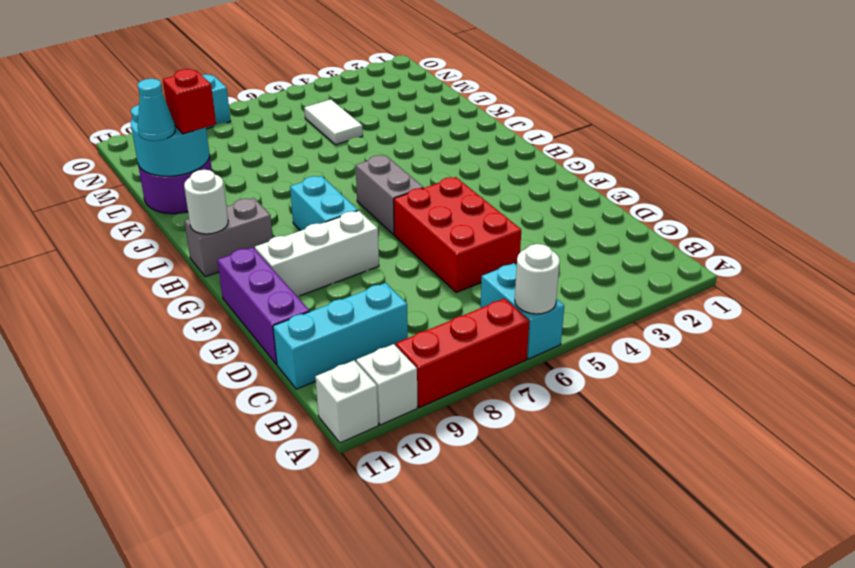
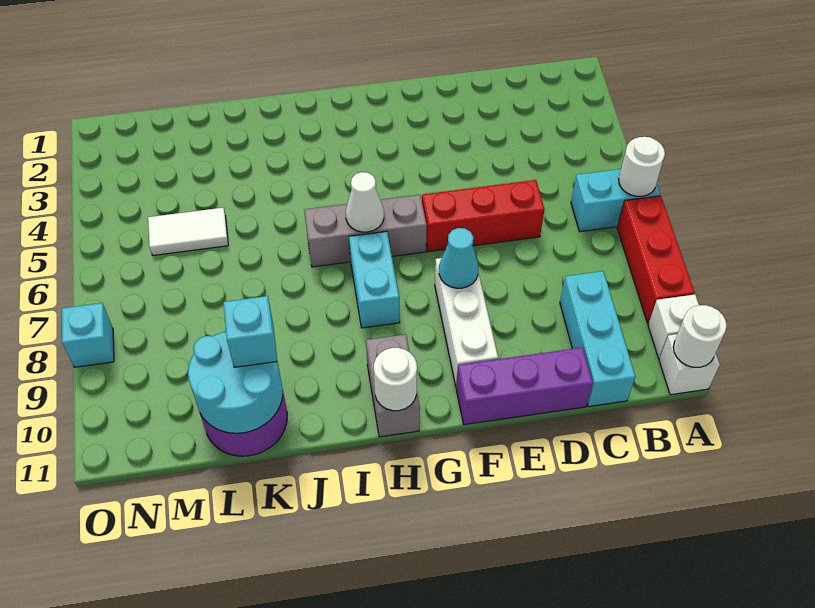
none -> white round brick A11 level 2
red brick D5:F6 level 1 -> red brick D6:F6 level 1
grey brick G6:H6 level 1 -> grey brick G6:I6 level 1
cyan brick G8:H8 level 1 -> cyan brick H7:H8 level 1
none -> white cone H6 level 2
red brick K10 level 3 -> cyan brick K10 level 3
cyan cone K11 level 3 -> cyan cone F8 level 2

